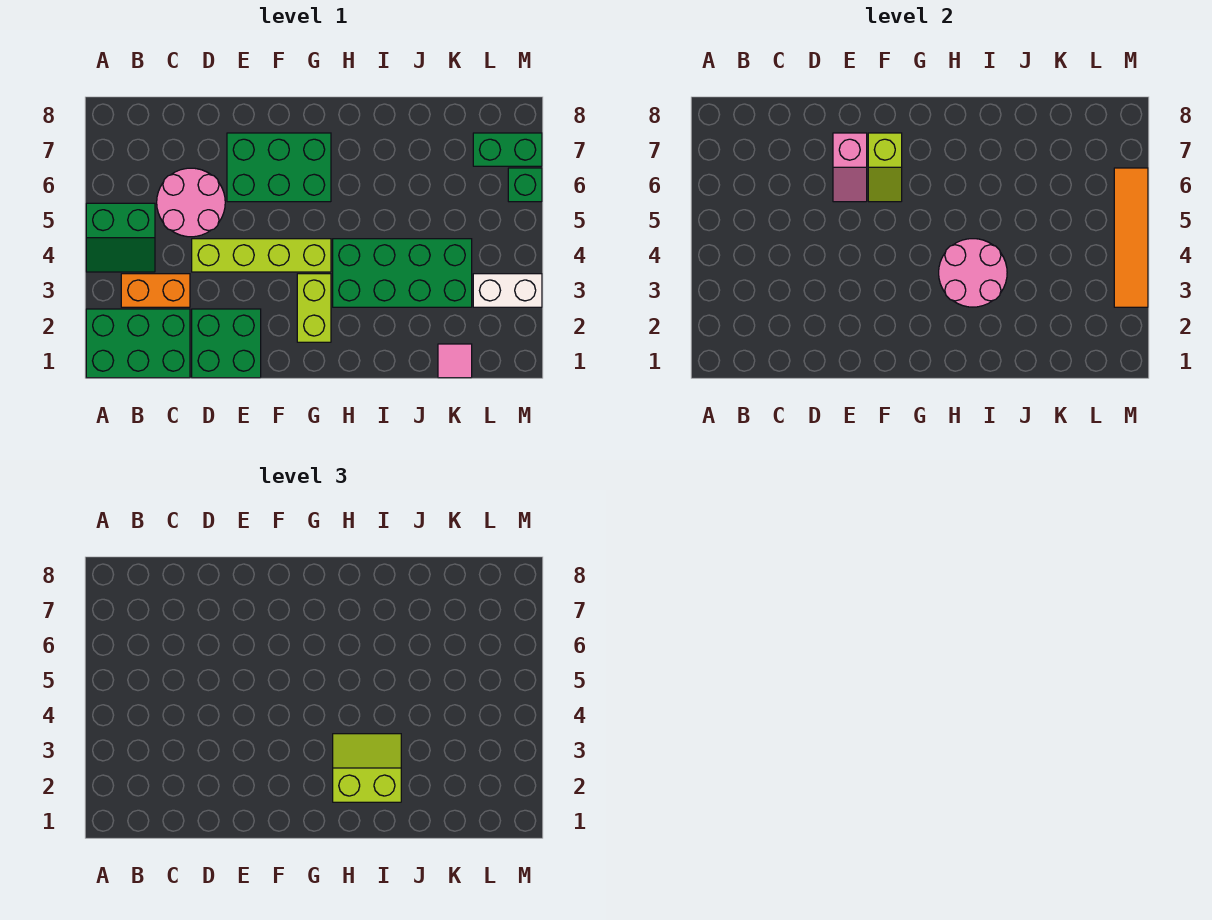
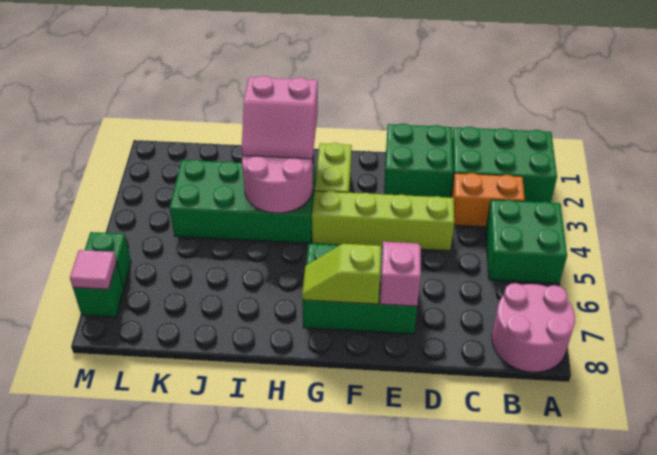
green slope A4:B5 level 1 top 5 -> green brick A4:B5 level 1
pink round brick C5:D6 level 1 -> pink round brick A7:B8 level 1
lime slope F6:F7 level 2 top 7 -> lime slope F7:G7 level 2 top F
lime slope H2:I3 level 3 top 2 -> pink slope H2:I3 level 3 top 2
pink tile K1 level 1 -> pink tile M7 level 2
white brick L3:M3 level 1 -> none
green brick L7:M7 level 1 -> green brick M7 level 1
orange tile M3:M6 level 2 -> none

